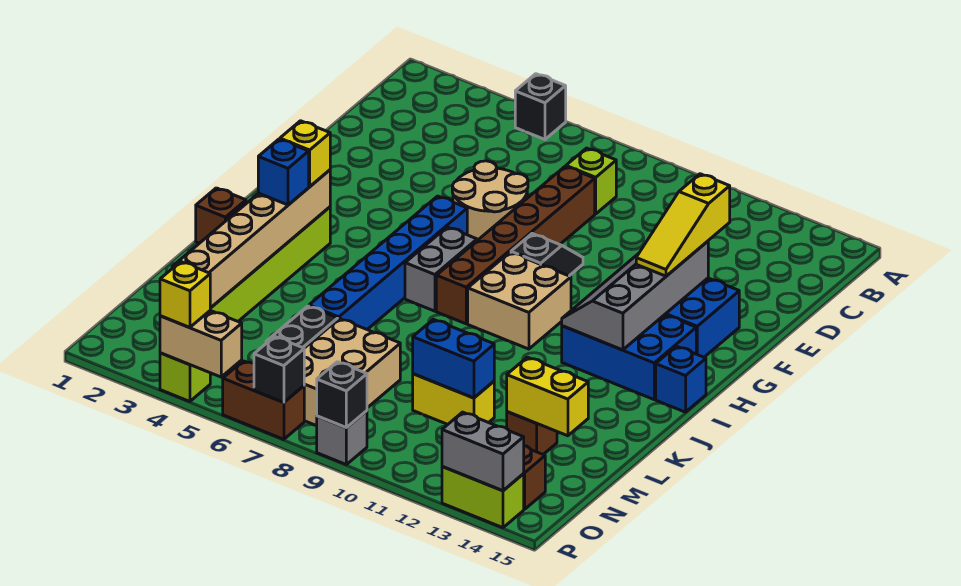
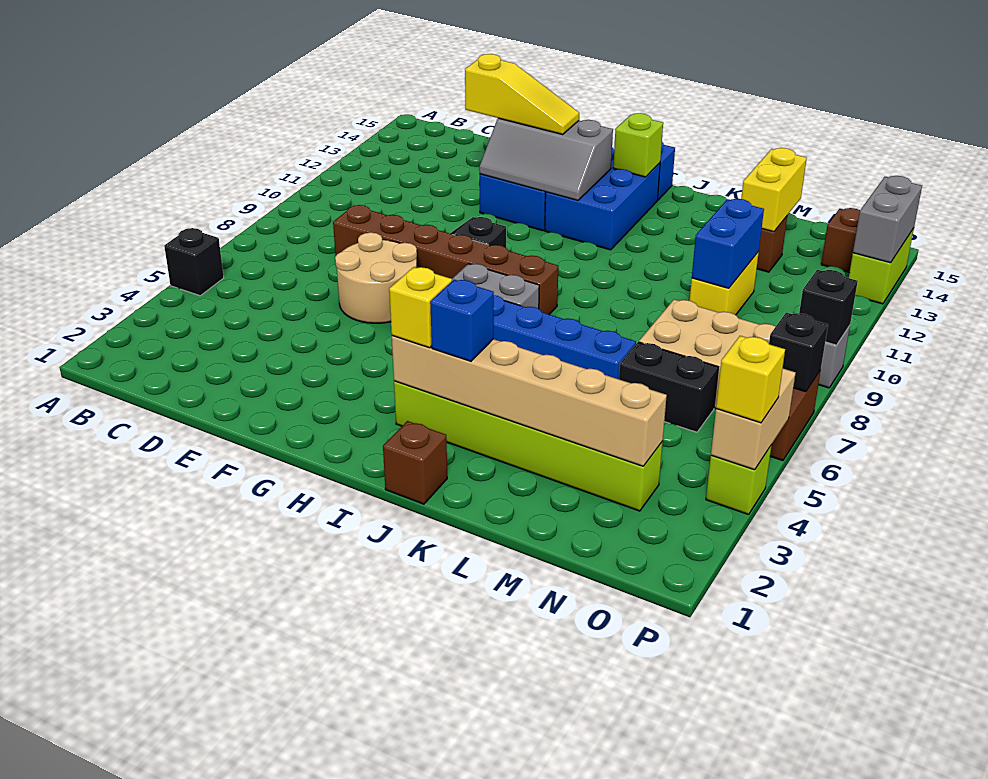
lime brick C8 level 1 -> lime brick I14 level 2
grey slope F12:I13 level 2 top 13 -> grey slope F12:H13 level 2 top 13
tan brick H9:I10 level 1 -> none

